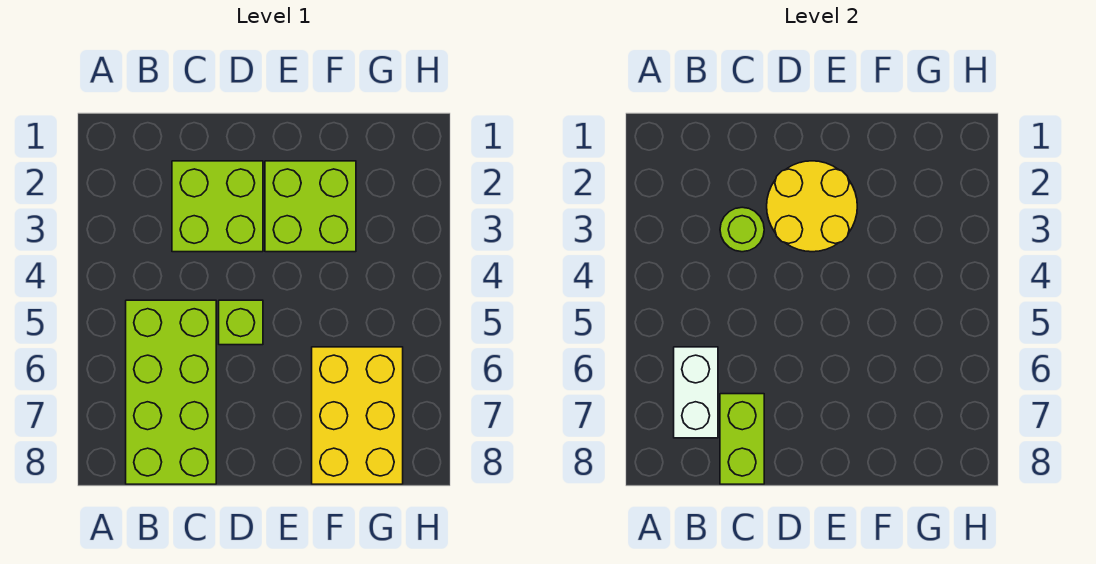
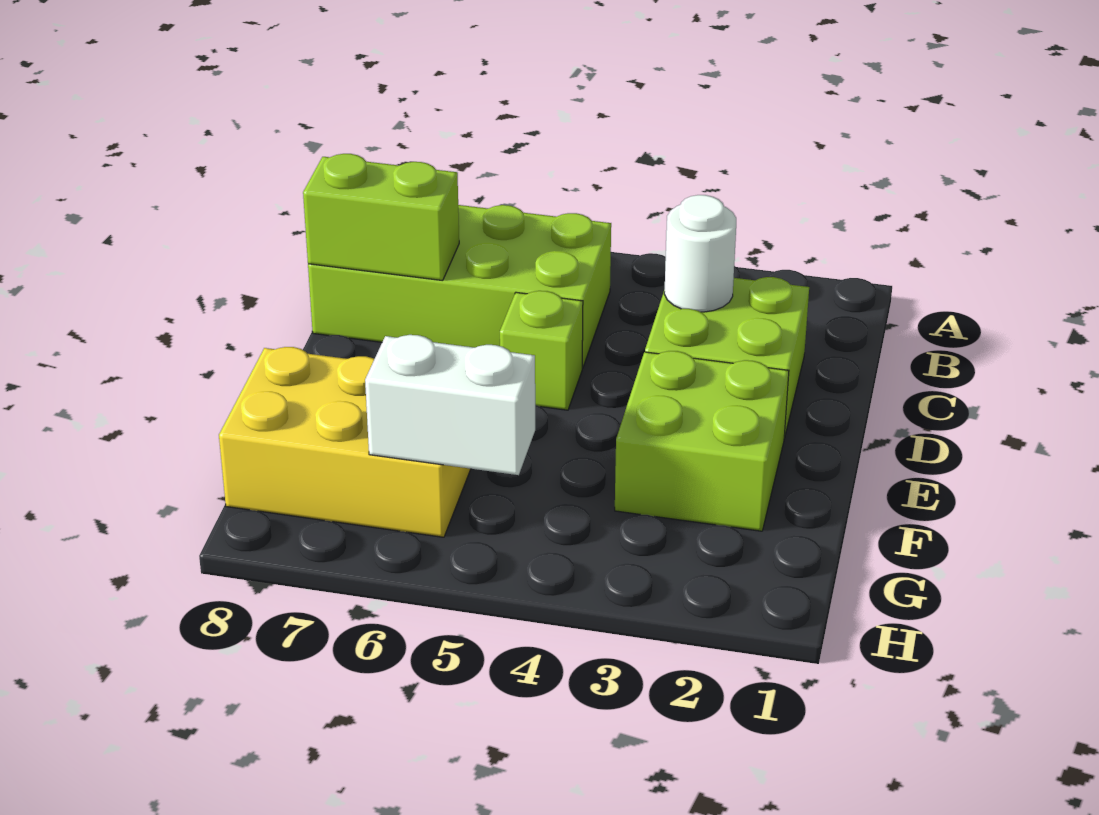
white brick B6:B7 level 2 -> white brick G5:G6 level 2
lime round brick C3 level 2 -> white round brick C3 level 2
yellow round brick D2:E3 level 2 -> none

